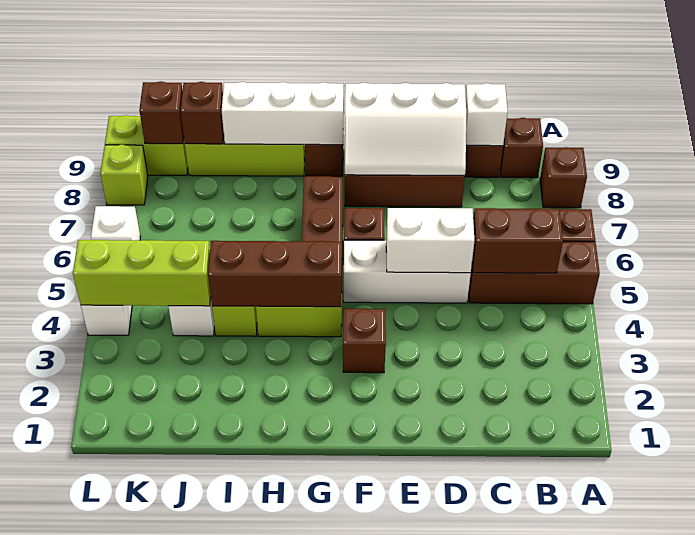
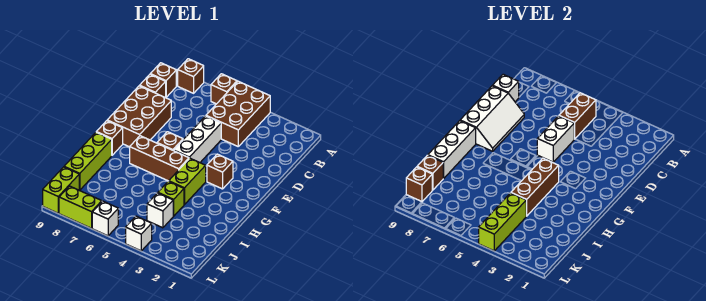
brown brick A5:C5 level 1 -> brown brick A4:C5 level 1
lime brick L8 level 1 -> lime brick L7:L8 level 1

